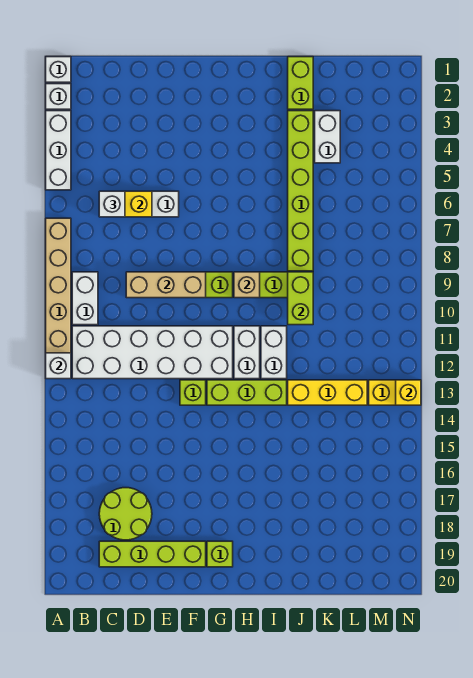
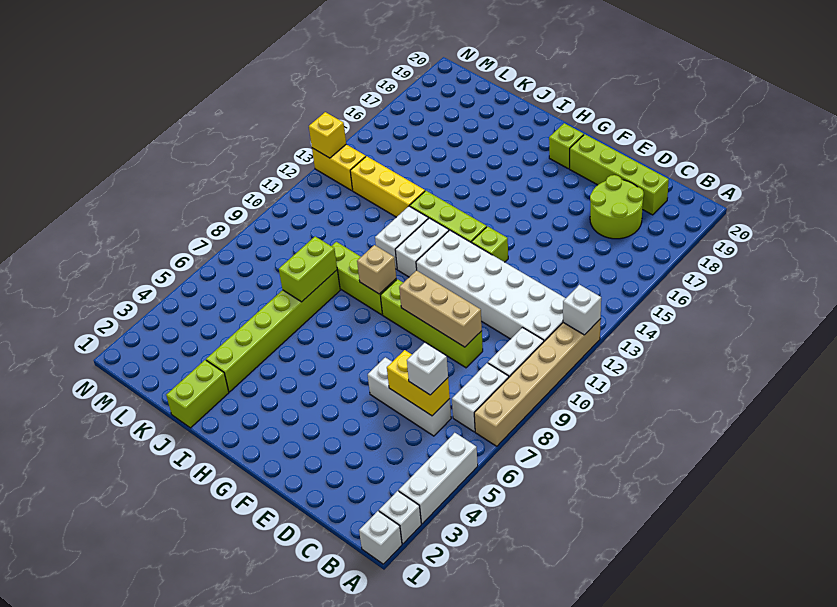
lime brick J9:J10 level 2 -> lime brick J7:J8 level 2
white brick K3:K4 level 1 -> white brick B7:B8 level 1

